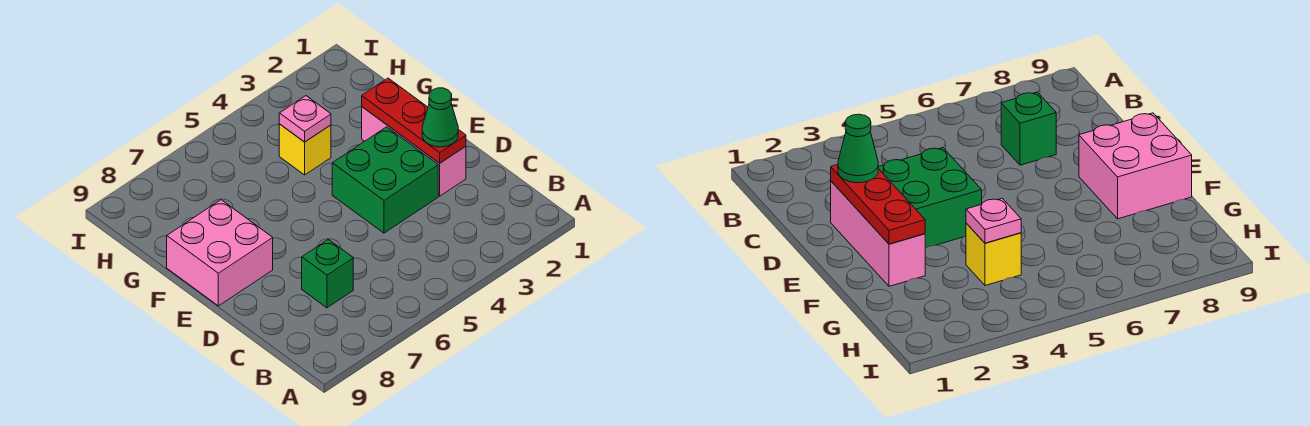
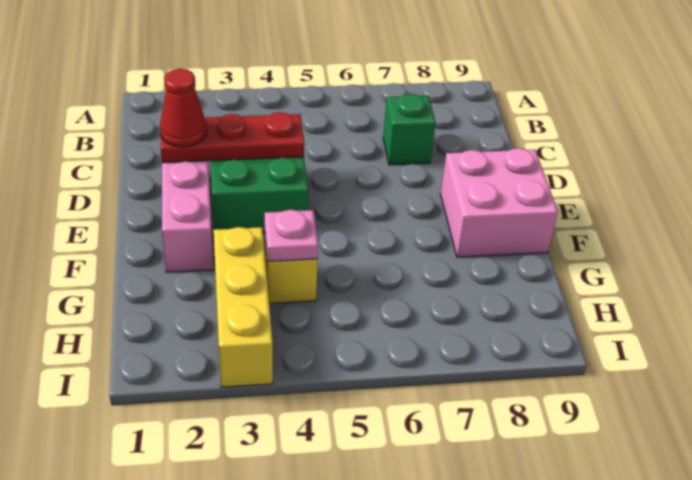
red plate D2:F2 level 2 -> red plate D2:D4 level 2
green cone D2 level 3 -> red cone D2 level 3
none -> yellow brick G3:I3 level 1

